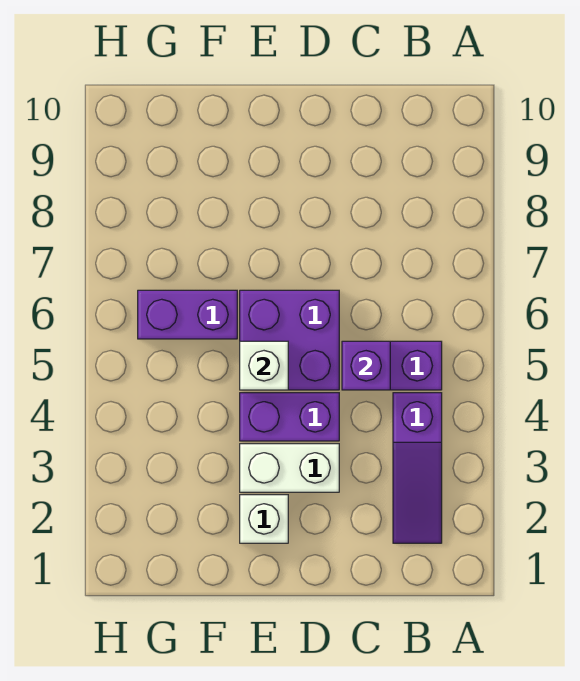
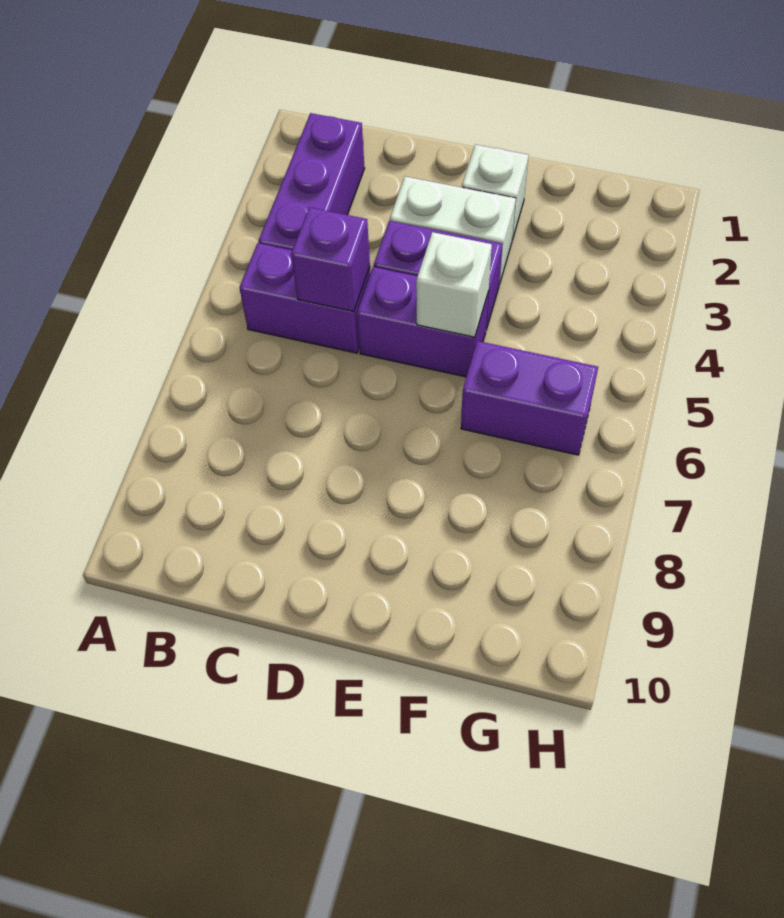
purple slope B2:B4 level 1 top 4 -> purple brick B2:B4 level 1
purple brick D5:E6 level 1 -> purple brick D5:E5 level 1

